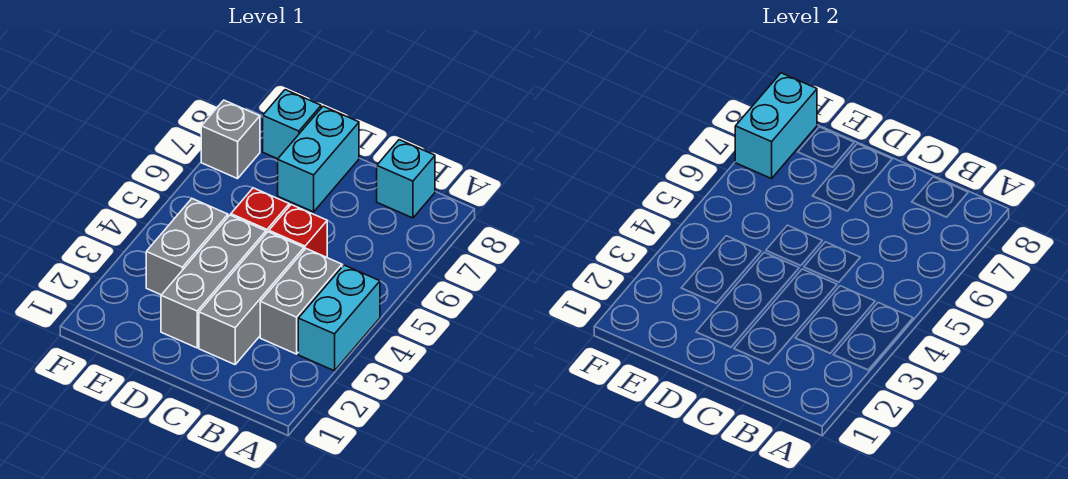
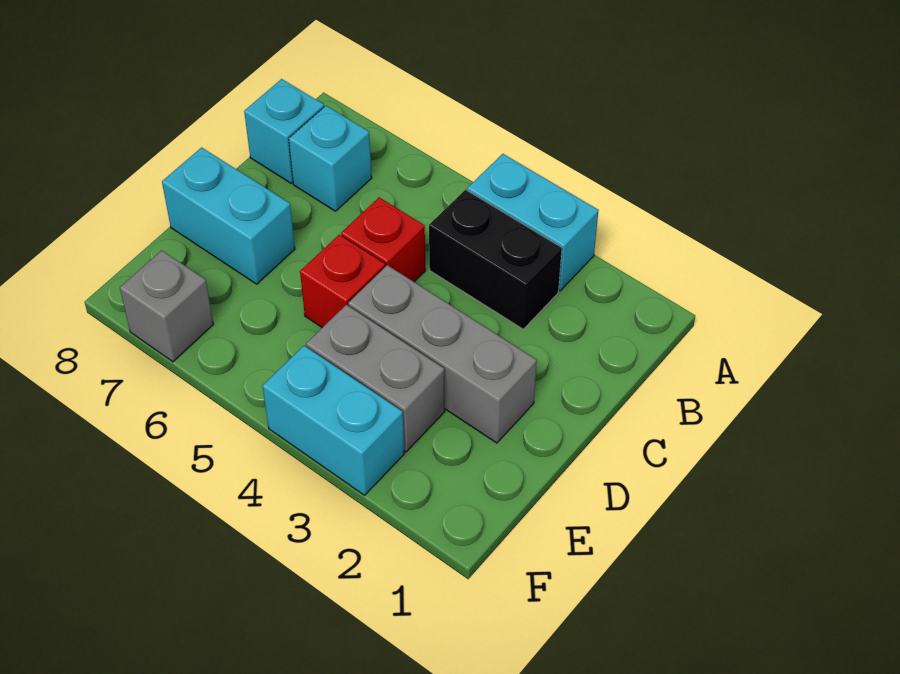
grey brick B3:B4 level 1 -> black brick B3:B4 level 1
grey brick C2:C4 level 1 -> none
cyan brick E8 level 1 -> cyan brick B7 level 1
cyan brick F7:F8 level 2 -> cyan brick F3:F4 level 1

